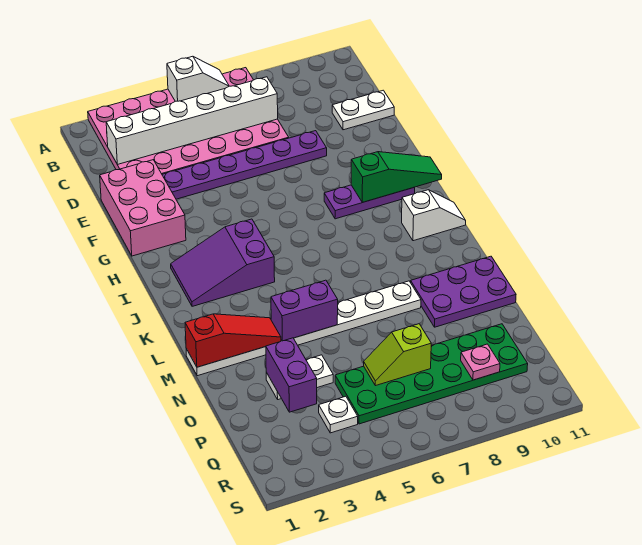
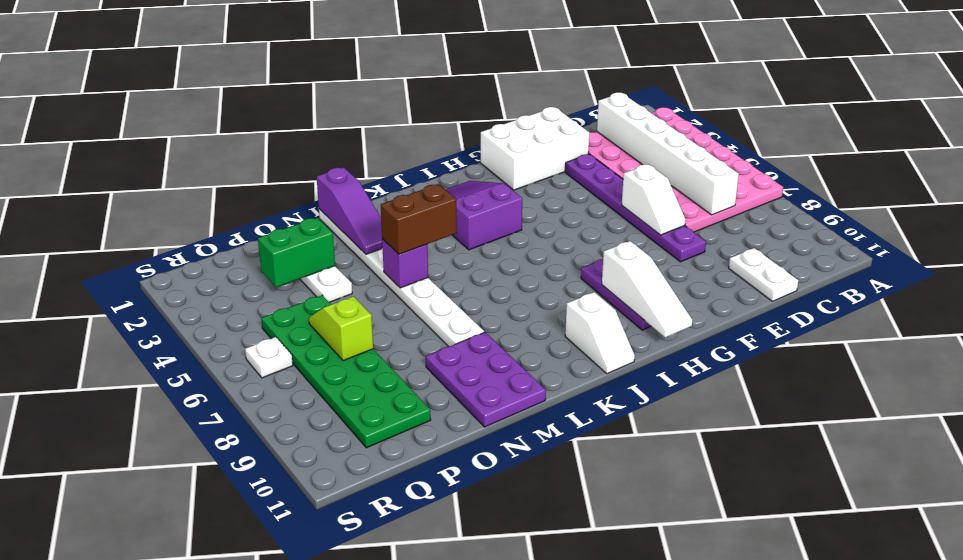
white slope A5:A6 level 2 top 5 -> white slope E6:E7 level 2 top 6
pink brick E1:G2 level 1 -> white brick E1:G2 level 1
green slope H9:H11 level 2 top 9 -> white slope H9:H11 level 2 top 9
none -> brown brick L5:M5 level 3
red slope M1:M3 level 2 top 1 -> purple slope M1:M3 level 2 top 1
purple brick M4:M5 level 2 -> purple brick M5 level 2
purple brick O3:P3 level 2 -> green brick O3:P3 level 2
white plate Q4 level 1 -> white plate R6 level 1
pink plate Q9 level 2 -> none

